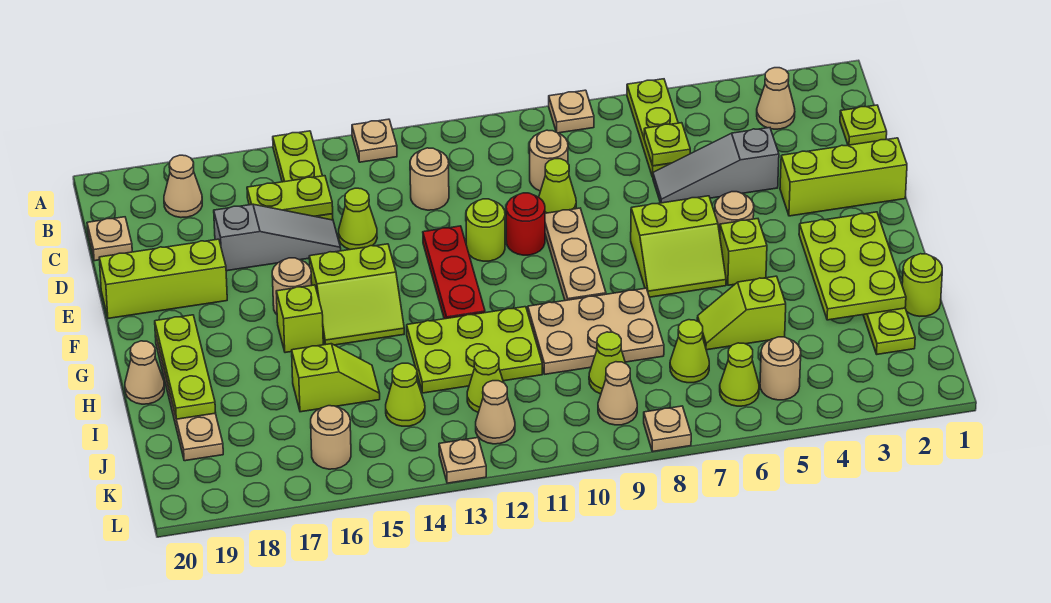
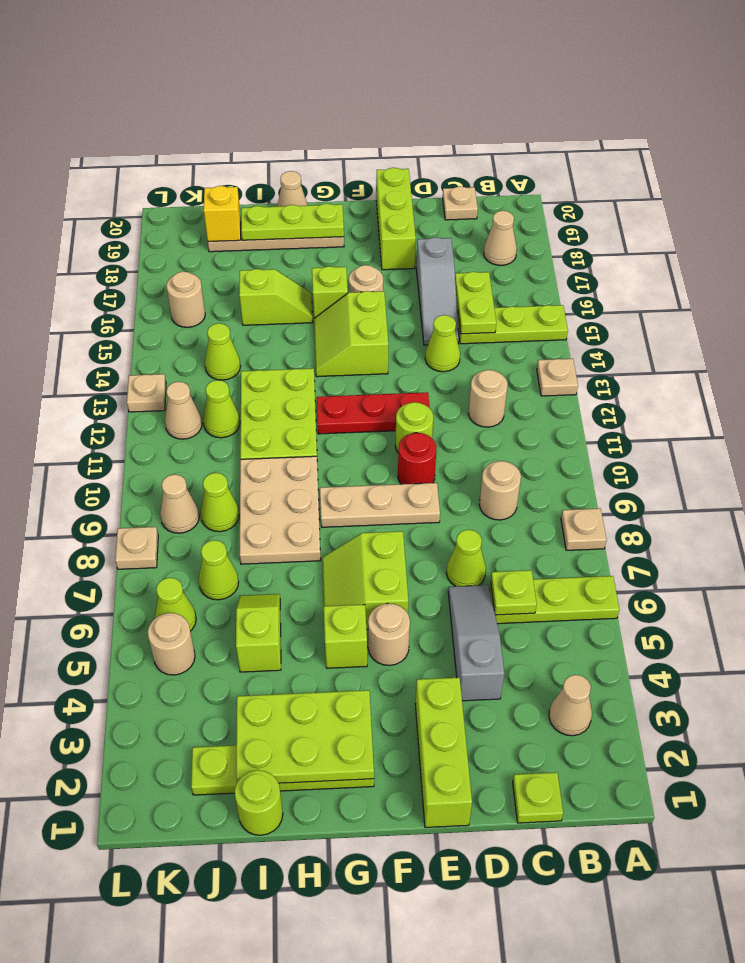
lime cone D9 level 1 -> lime cone D7 level 1
lime slope I15:I16 level 1 top 16 -> lime slope H16:I16 level 1 top I
none -> yellow brick J19 level 2

